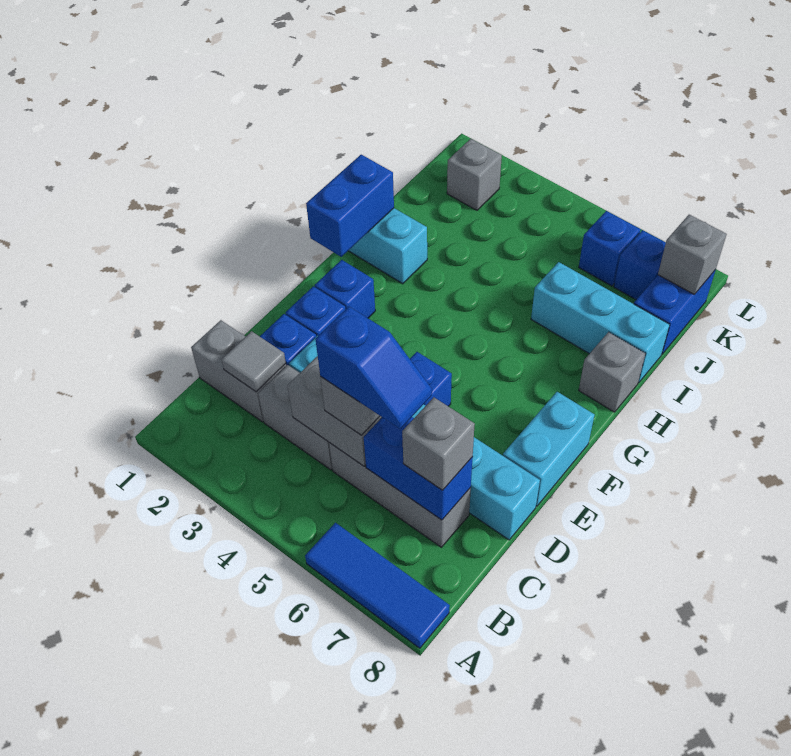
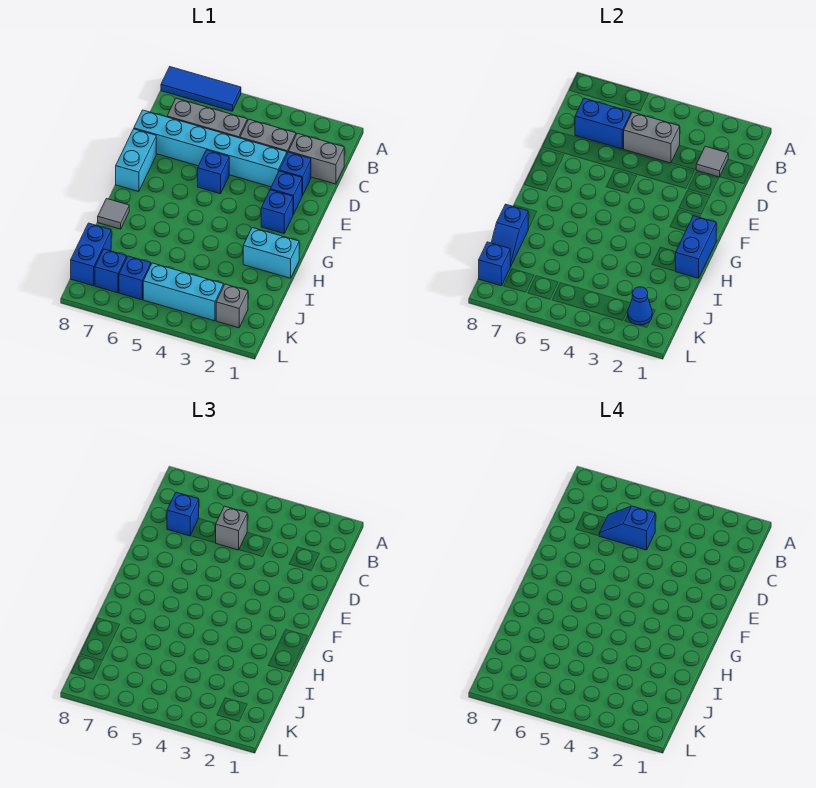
grey brick C7 level 3 -> blue brick C7 level 3
grey brick H8 level 1 -> grey tile H8 level 1
cyan brick I6:I8 level 1 -> cyan brick K3:K5 level 1
none -> blue slope I8:J8 level 2 top I
none -> blue cone K2 level 2
grey brick K8 level 2 -> blue brick K8 level 2

